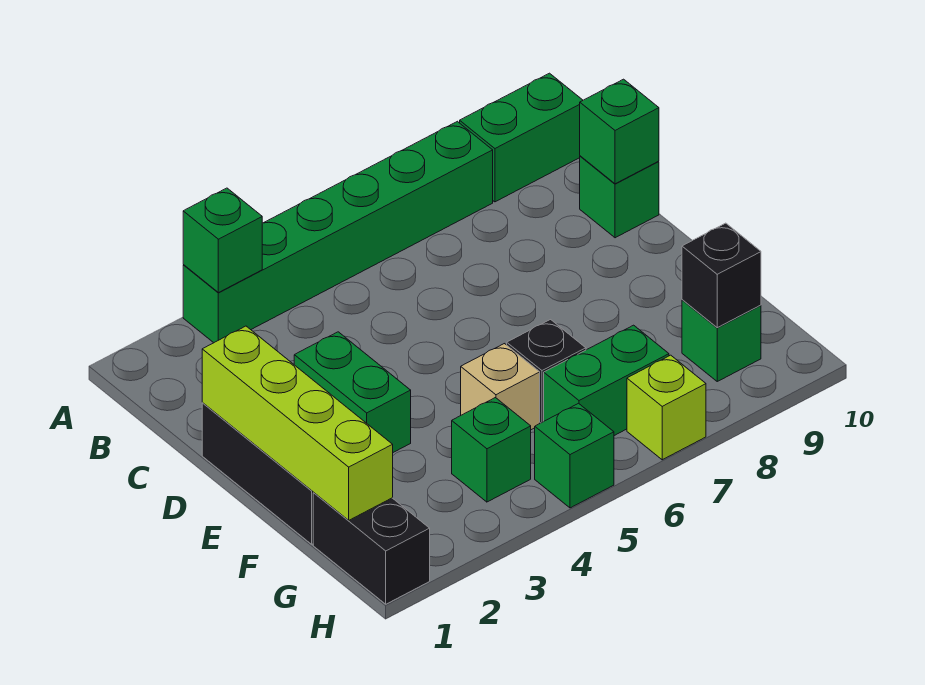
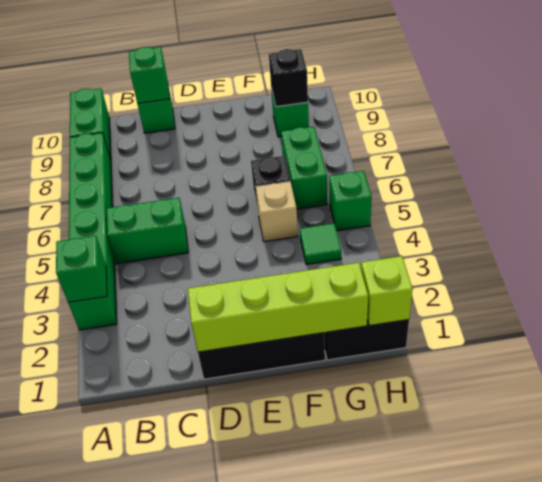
green brick D3:E3 level 1 -> green brick B5:C5 level 1
green brick G4 level 1 -> green tile G4 level 1
lime brick H7 level 1 -> lime brick H1 level 2

